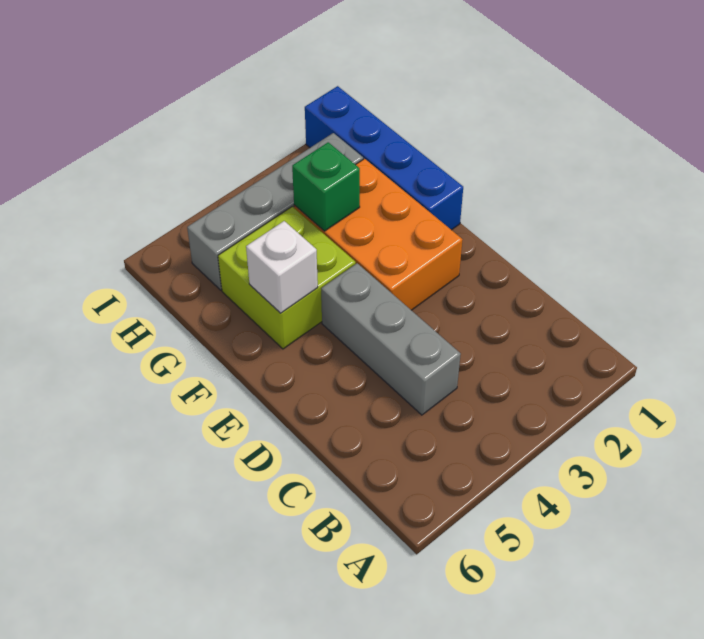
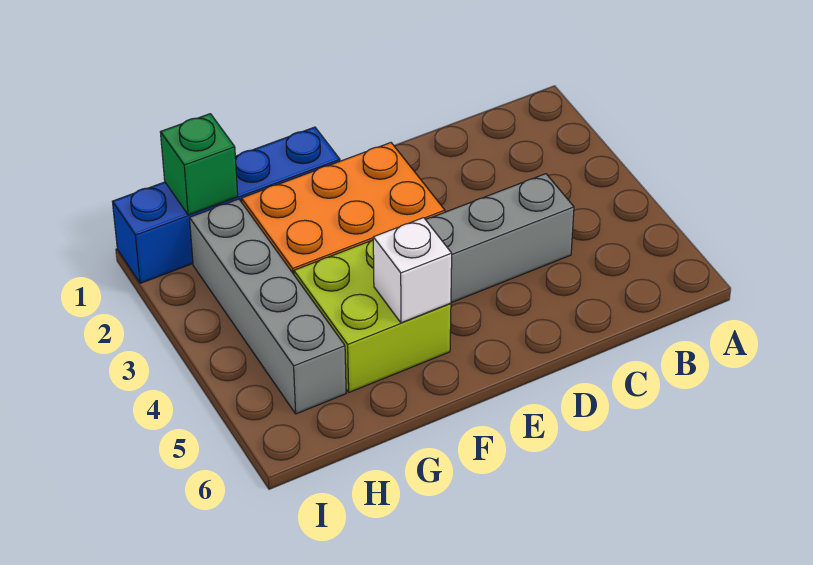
green brick G3 level 2 -> green brick H1 level 2

